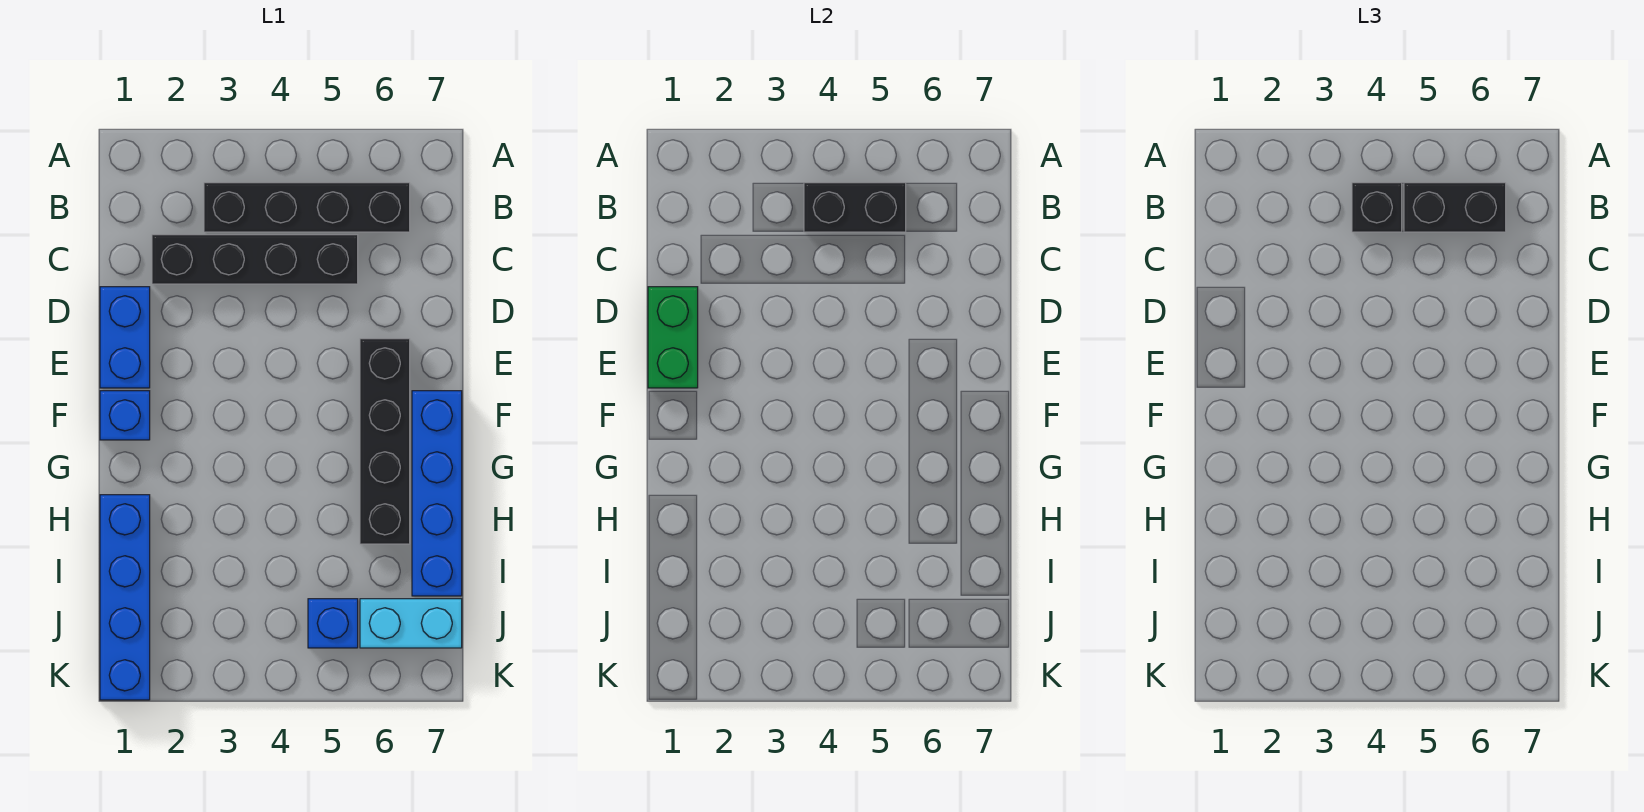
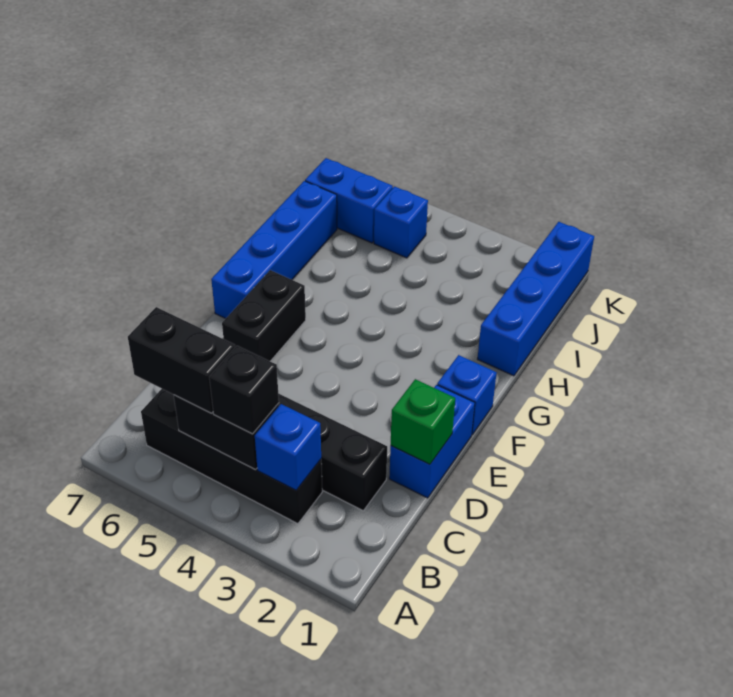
none -> blue brick B3 level 2
green brick D1:E1 level 2 -> green brick D1 level 2
black brick E6:H6 level 1 -> black brick E6:F6 level 1
cyan brick J6:J7 level 1 -> blue brick J6:J7 level 1

